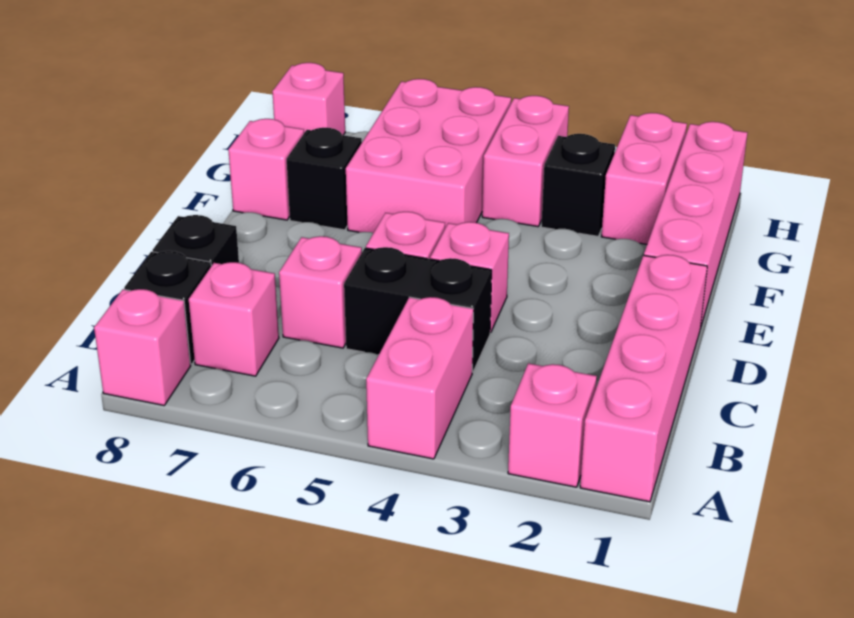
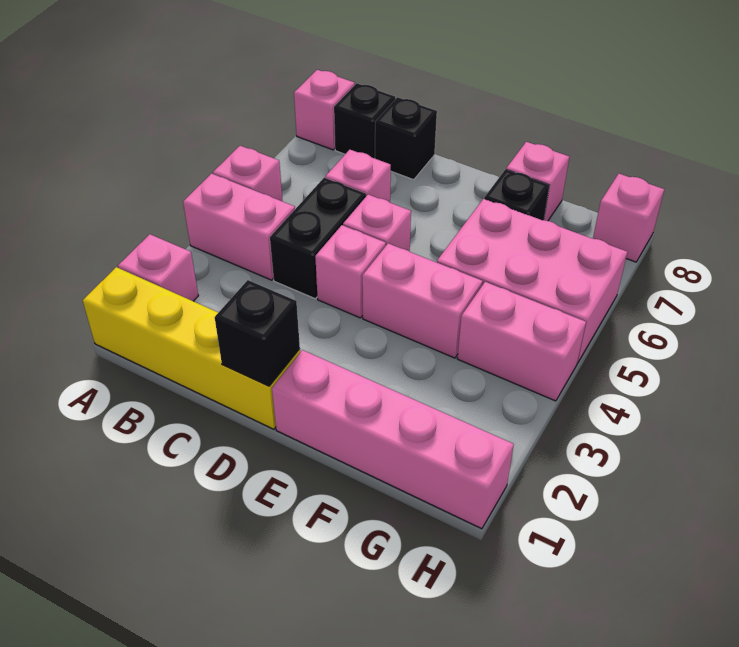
pink brick A1:D1 level 1 -> yellow brick A1:D1 level 1
pink brick B7 level 1 -> pink brick A5 level 1
pink brick G2:H2 level 1 -> pink brick E4:F4 level 1
black brick G3 level 1 -> black brick D1 level 2

